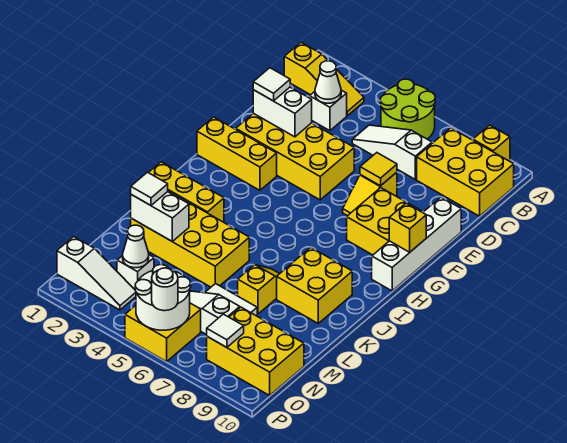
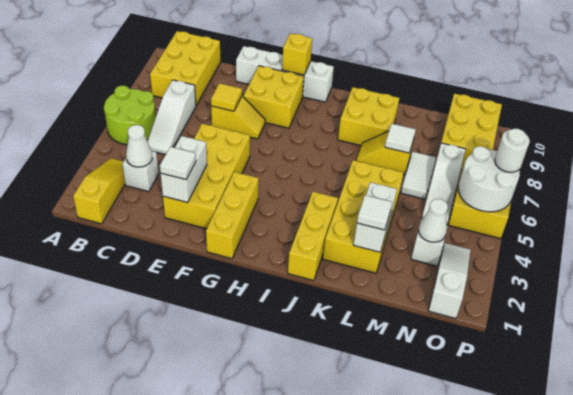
yellow brick A9 level 1 -> none
white tile O8 level 2 -> white tile L7 level 2

